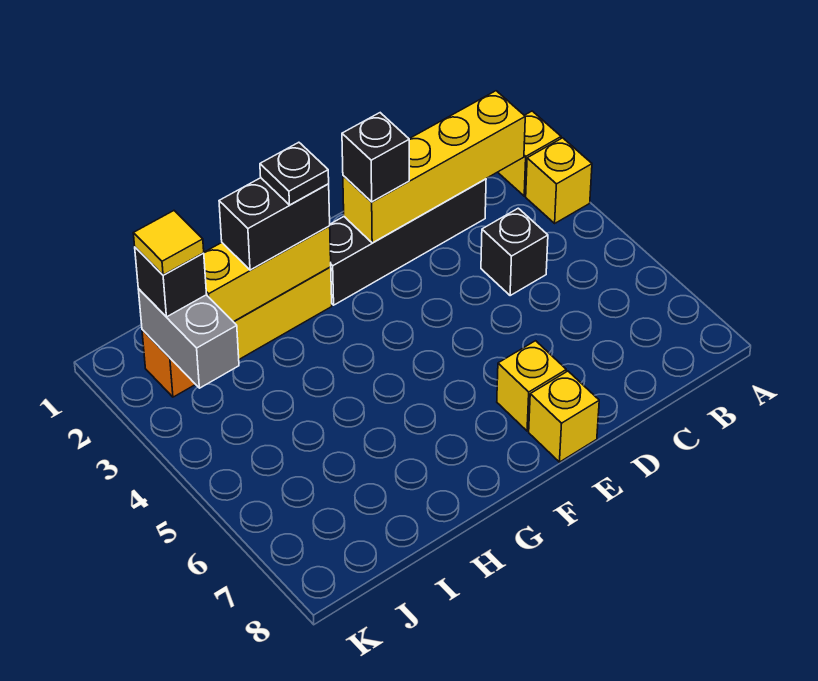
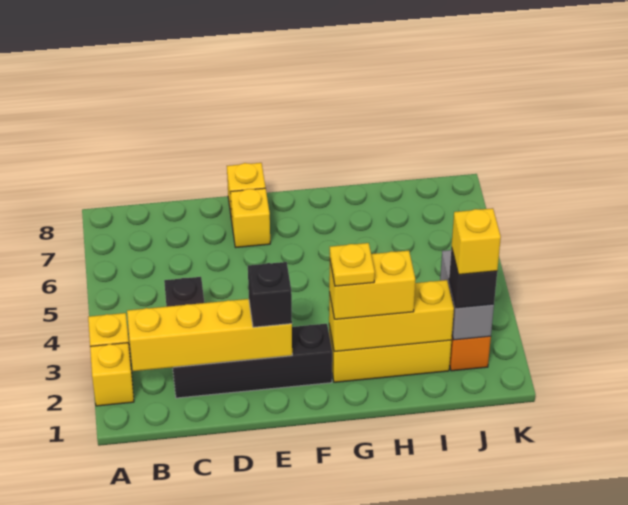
black brick G2:H2 level 3 -> yellow brick G2:H2 level 3
black plate G2 level 4 -> yellow plate G2 level 4
yellow tile J2 level 4 -> yellow brick J2 level 4

